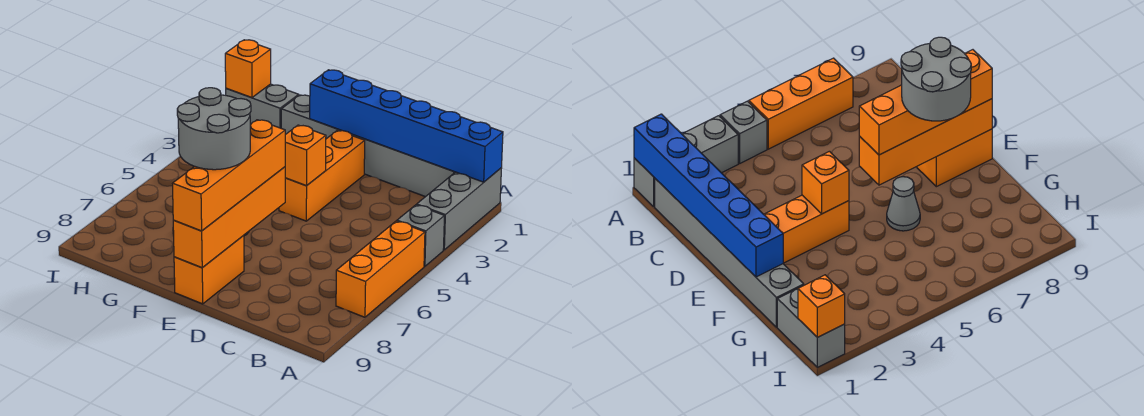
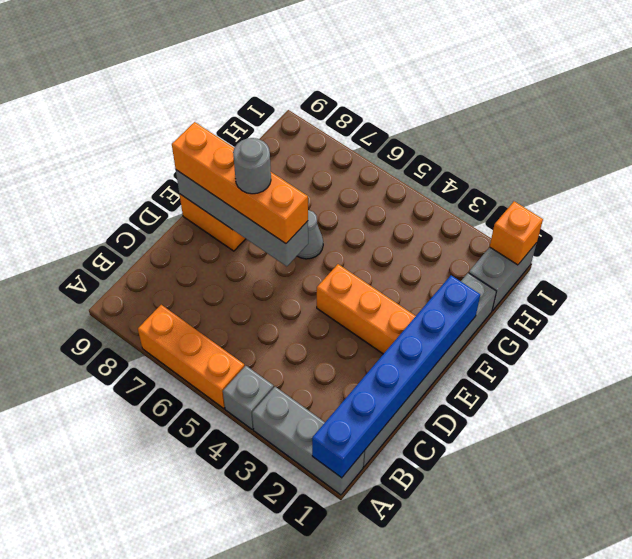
orange brick E4 level 2 -> none
orange brick E6:E9 level 2 -> grey brick E6:E9 level 2
grey round brick E7:F8 level 4 -> grey round brick E7 level 4

